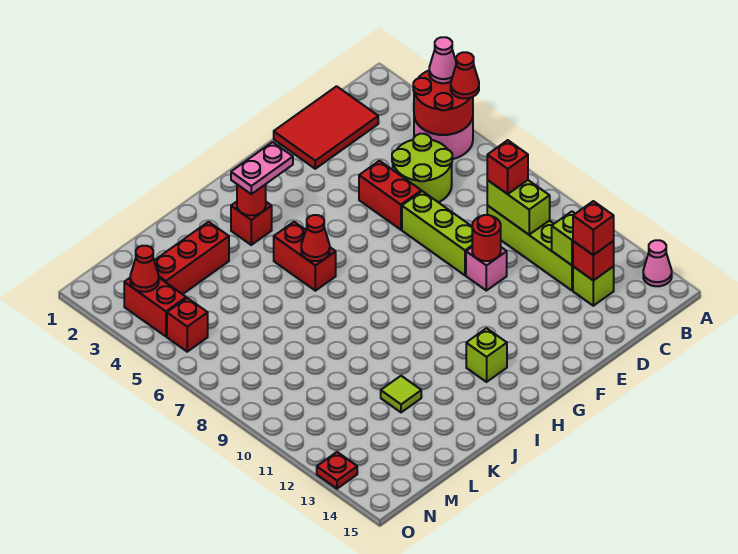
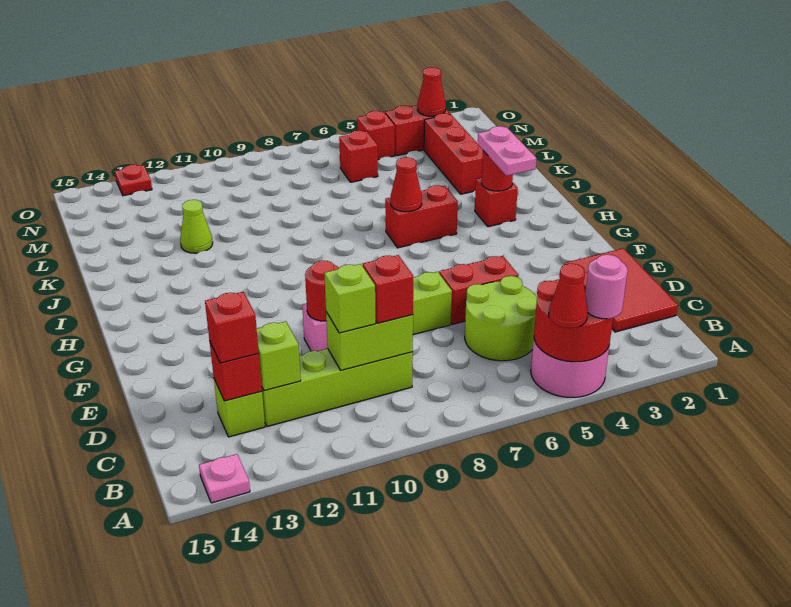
pink cone A4 level 3 -> pink round brick A4 level 3
pink cone A14 level 1 -> pink plate A14 level 1
lime brick H13 level 1 -> lime brick C10 level 3
lime tile K12 level 1 -> lime cone K12 level 1
none -> red brick M6 level 1

